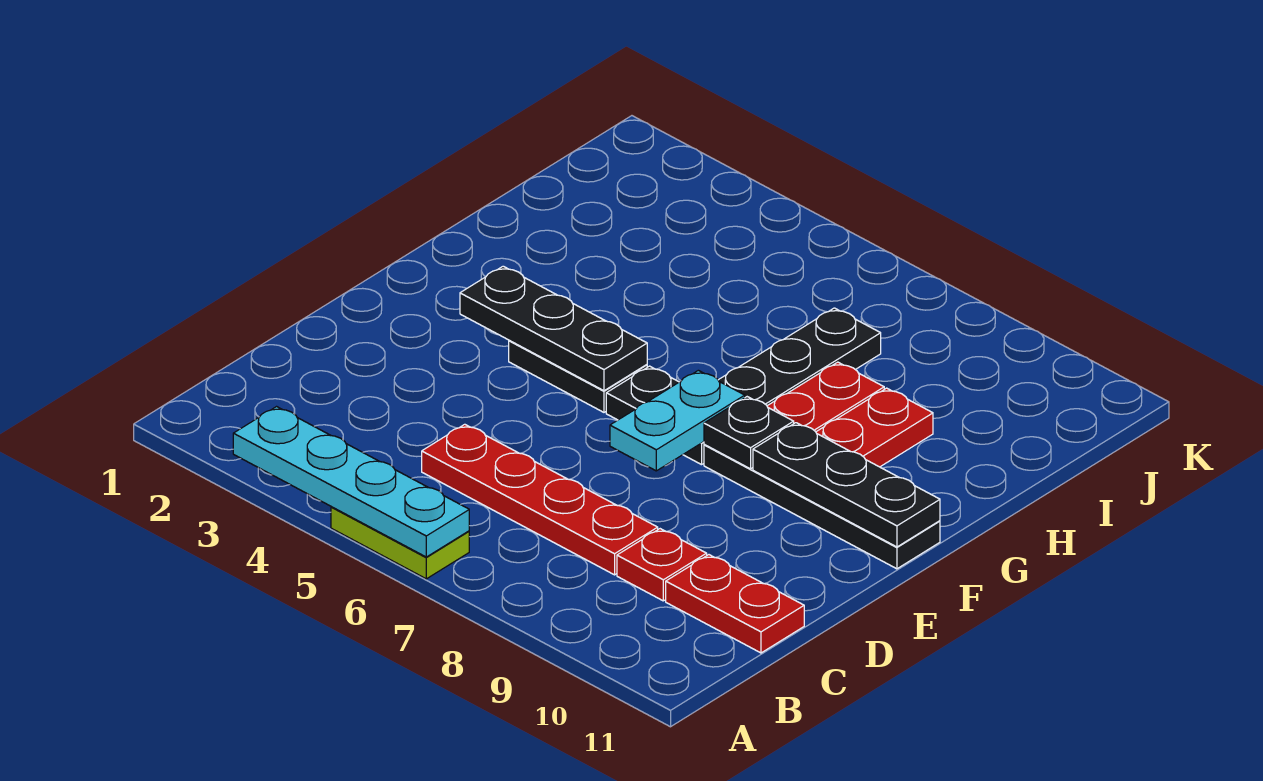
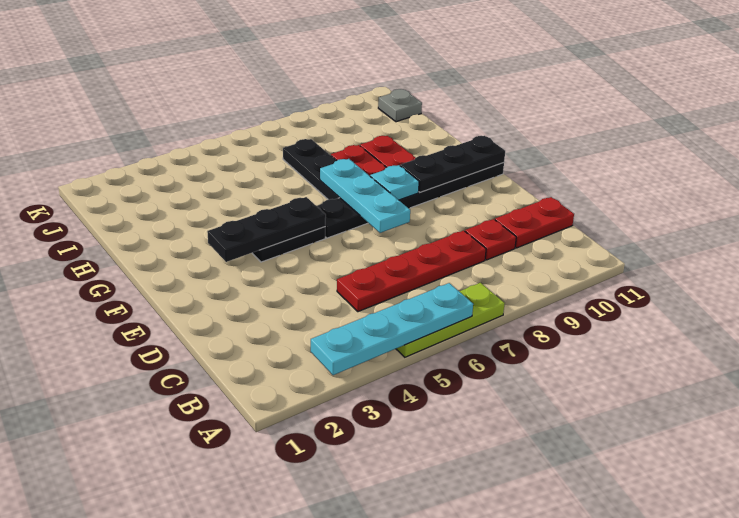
lime plate A5:A6 level 1 -> lime plate A5:A7 level 1
cyan plate E7:F7 level 2 -> cyan plate E7:G7 level 2
black plate F8 level 2 -> cyan plate F8 level 2
none -> grey plate J11 level 1

